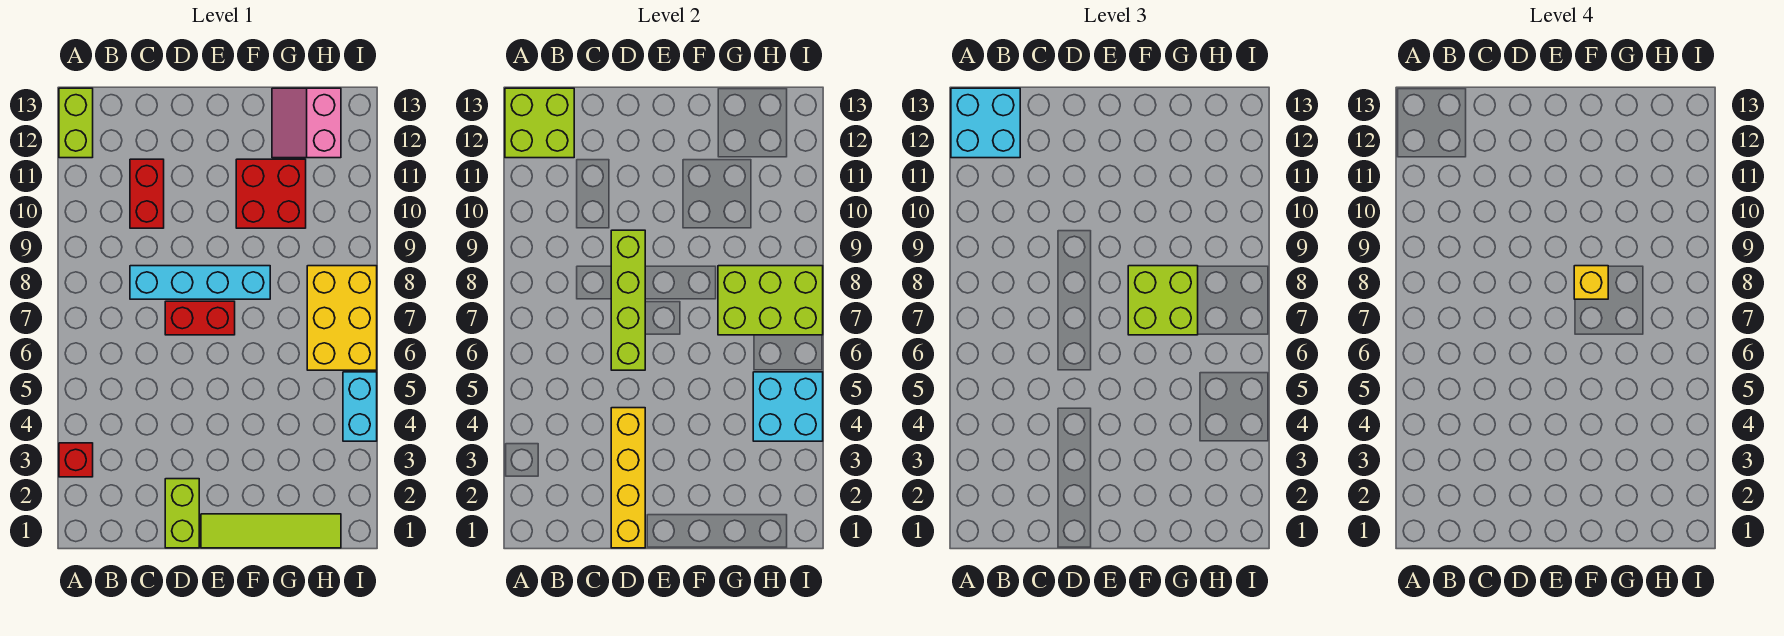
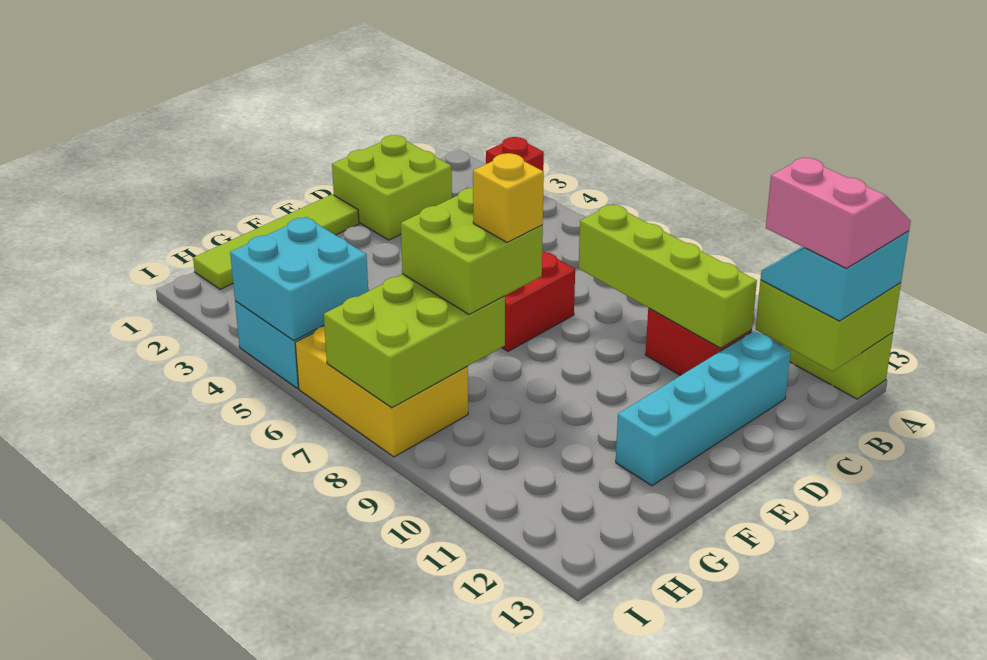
cyan brick A12:B13 level 3 -> cyan slope A12:B13 level 3 top 13
cyan brick C8:F8 level 1 -> cyan brick C12:F12 level 1
lime brick D1:D2 level 1 -> lime brick C1:D2 level 1
yellow brick D1:D4 level 2 -> none
lime brick D6:D9 level 2 -> lime brick C8:C11 level 2
red brick F10:G11 level 1 -> none
pink slope G12:H13 level 1 top H -> pink slope A12:B13 level 4 top B

